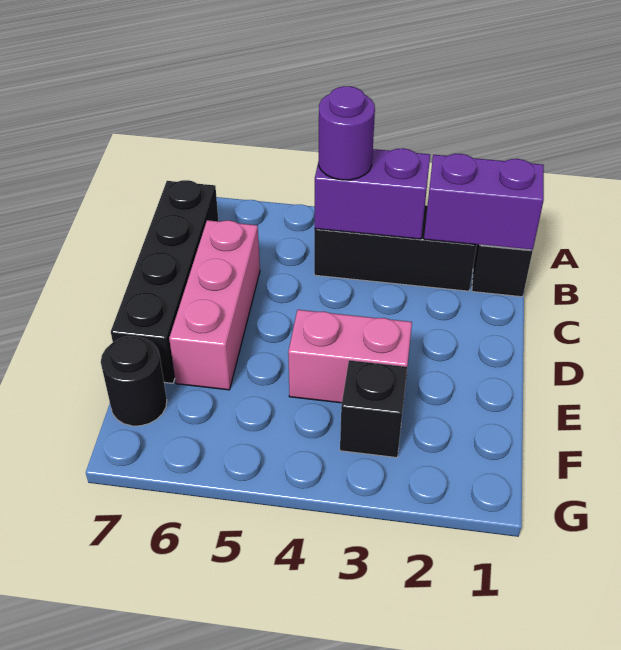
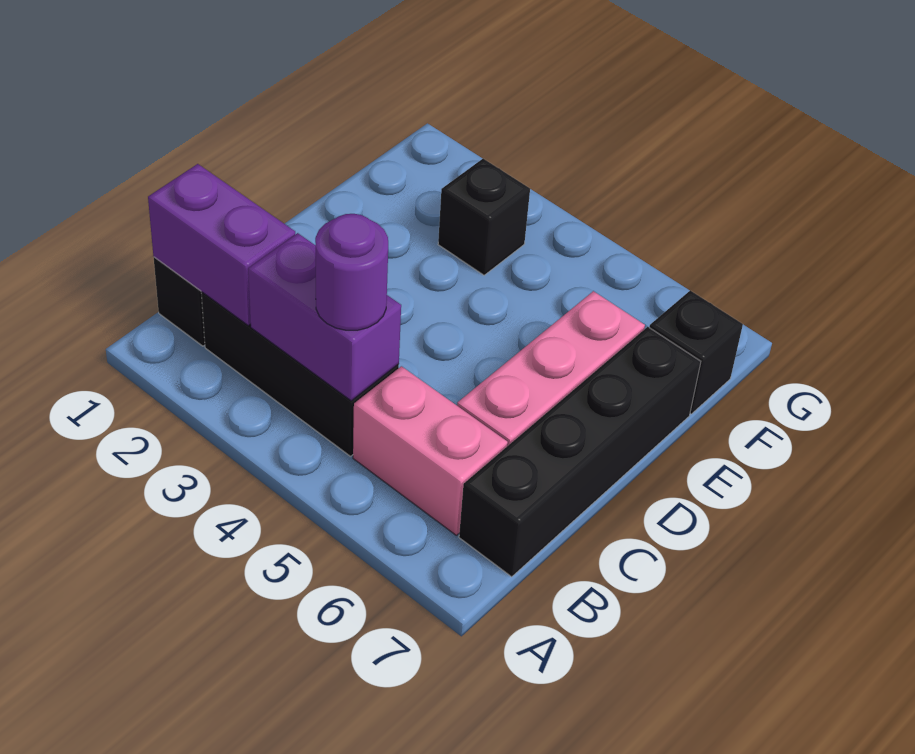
pink brick E3:E4 level 1 -> pink brick B5:B6 level 1
black round brick F7 level 1 -> black brick F7 level 1

